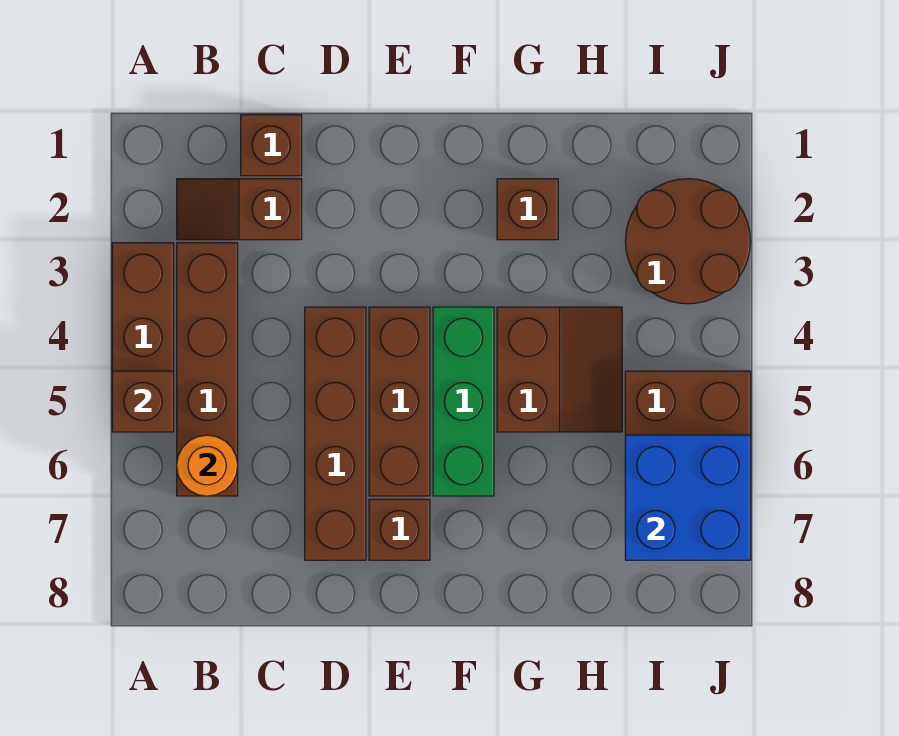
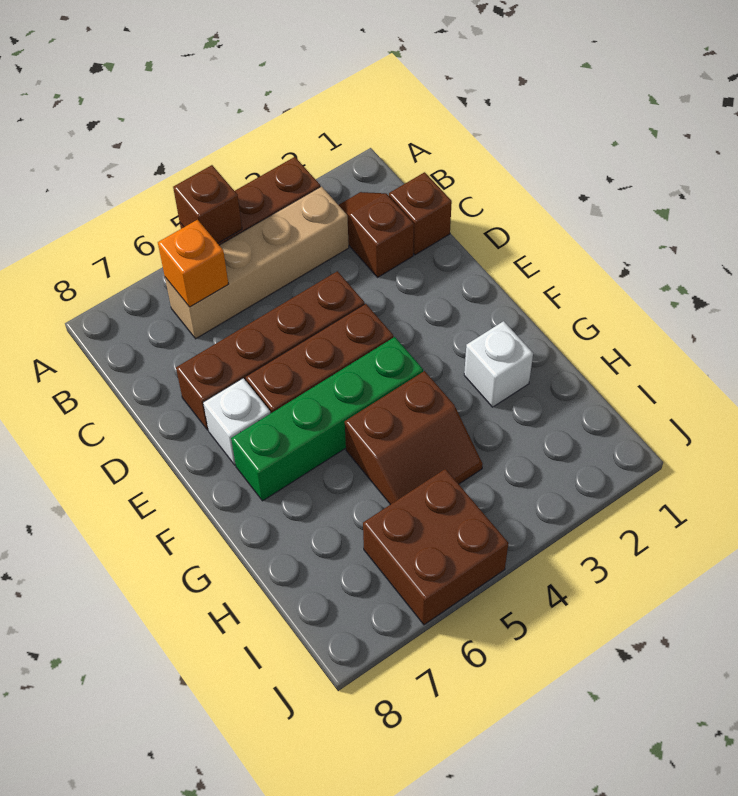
brown brick B3:B6 level 1 -> tan brick B3:B6 level 1
orange round brick B6 level 2 -> orange brick B6 level 2
brown brick E7 level 1 -> white brick E7 level 1
green brick F4:F6 level 1 -> green brick F4:F7 level 1
brown brick G2 level 1 -> white brick G2 level 1
brown round brick I2:J3 level 1 -> none
blue brick I6:J7 level 2 -> none

